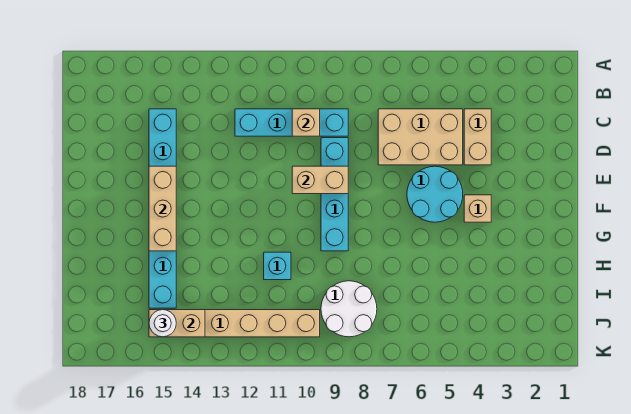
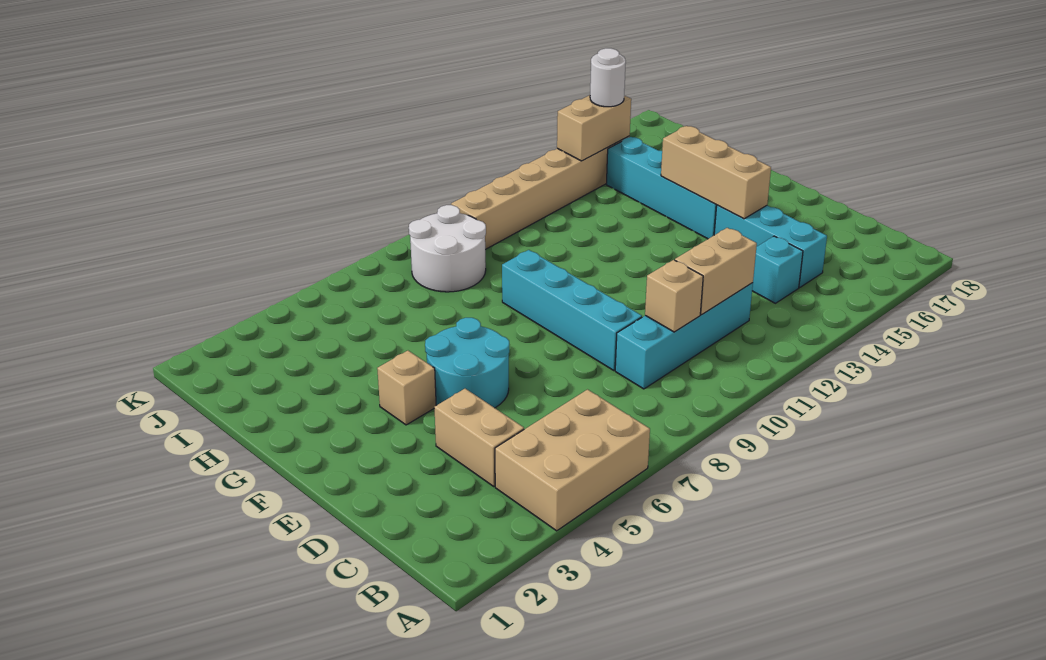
tan brick C5:D7 level 1 -> tan brick A4:B6 level 1
tan brick E9:E10 level 2 -> tan brick C11:C12 level 2
cyan brick H11 level 1 -> cyan brick C14 level 1

